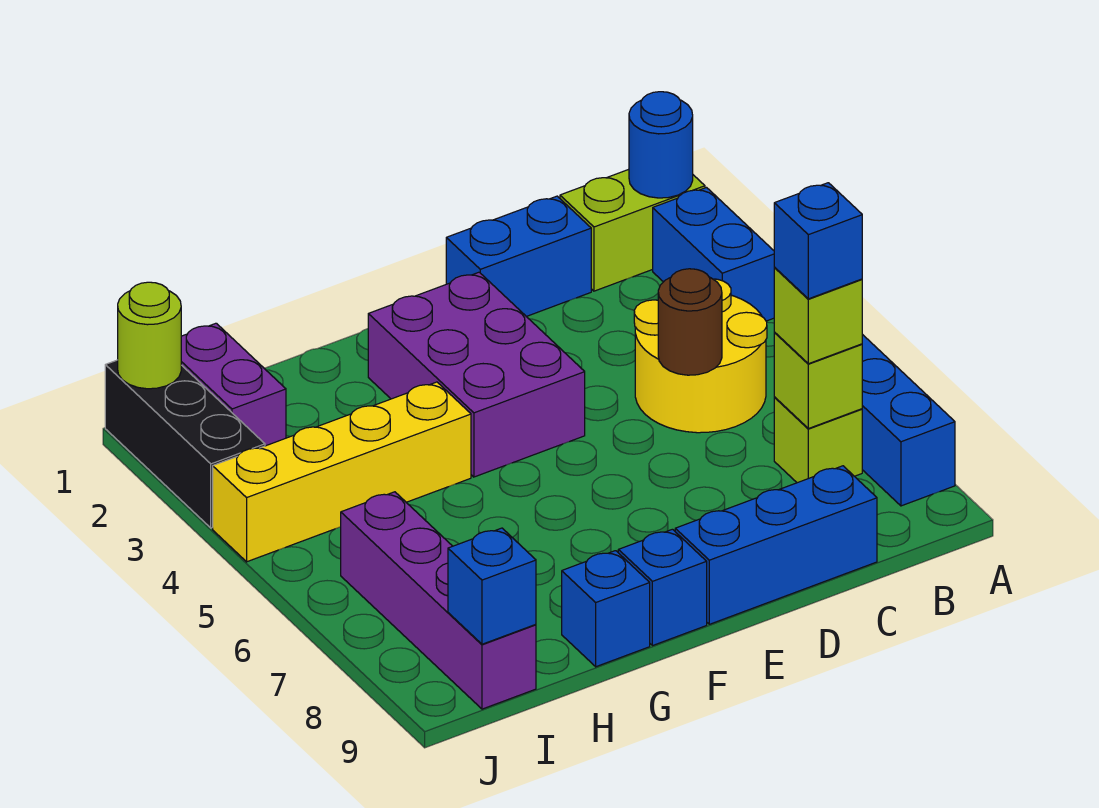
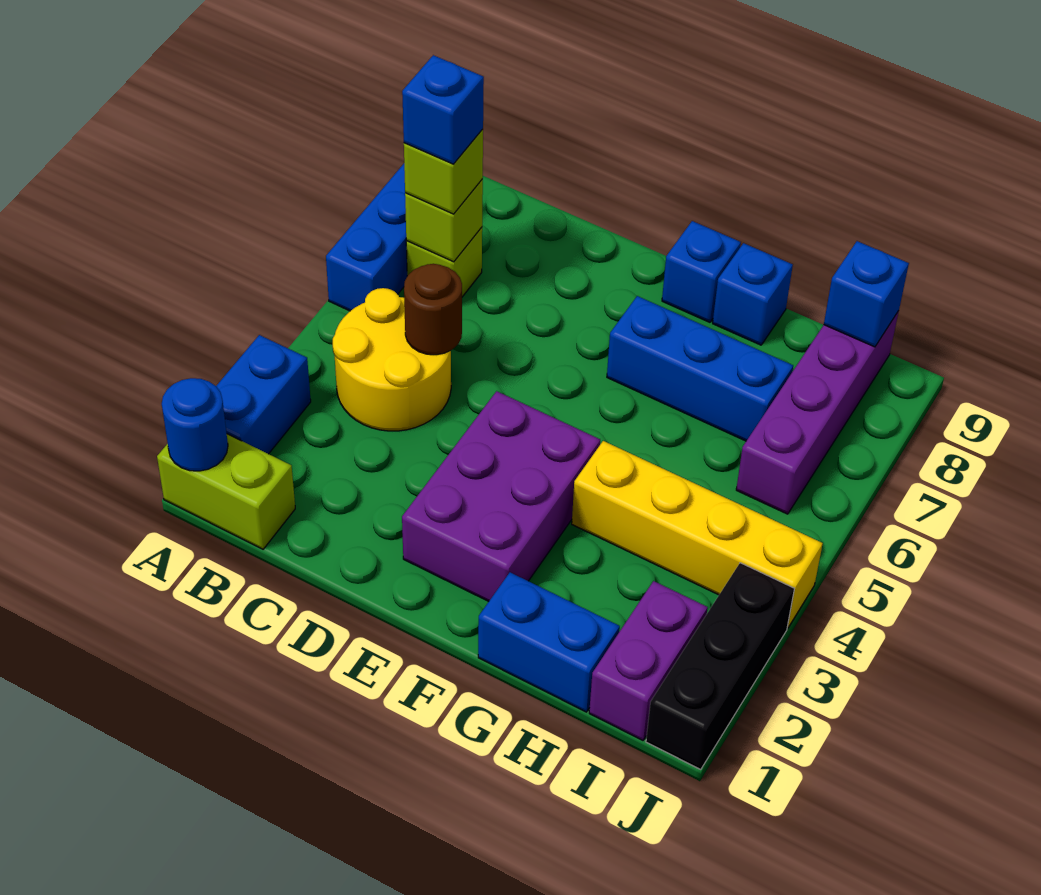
blue brick C1:D1 level 1 -> blue brick G1:H1 level 1
blue brick C9:E9 level 1 -> blue brick F7:H7 level 1
lime round brick J1 level 2 -> none

